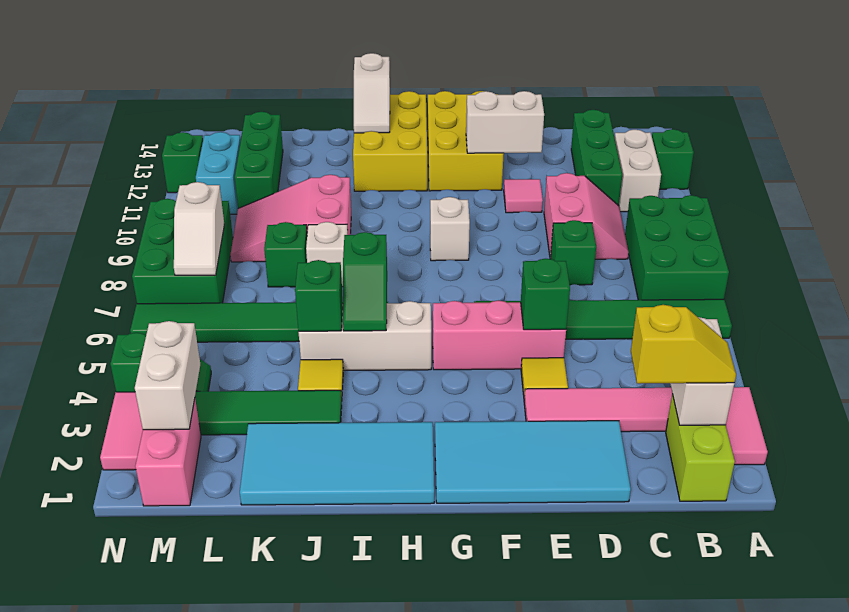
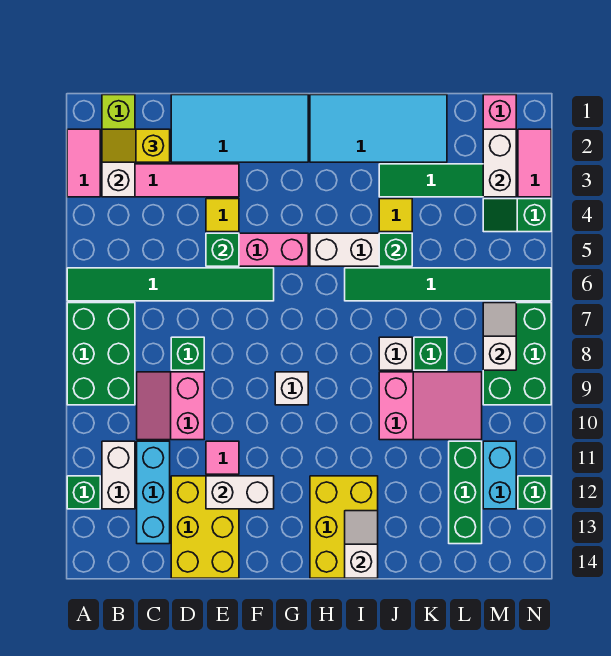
green brick C11:C13 level 1 -> cyan brick C11:C13 level 1
yellow brick F12:G14 level 1 -> yellow brick D12:E14 level 1
green slope I5:I6 level 2 top 6 -> none

